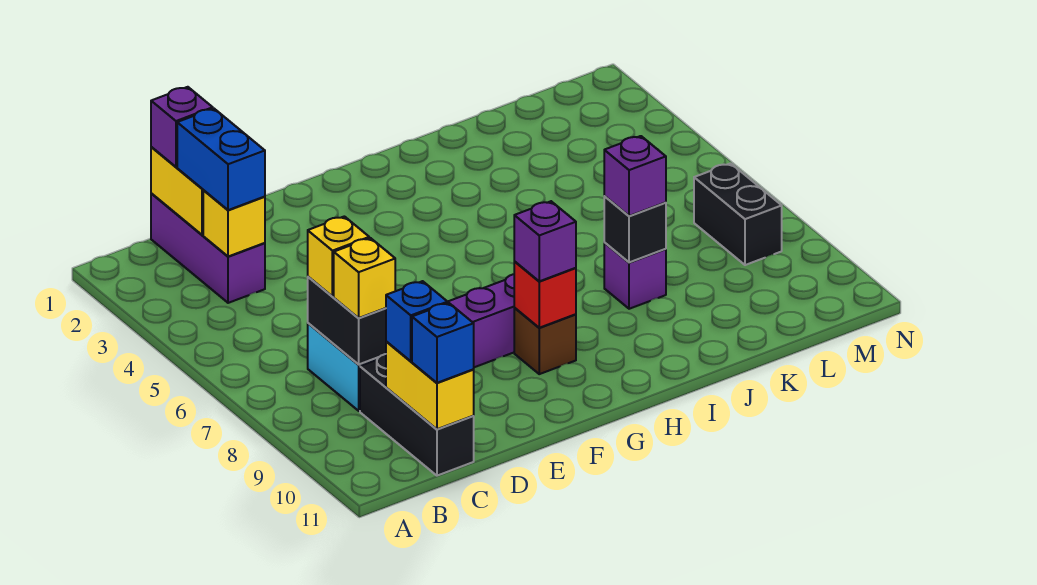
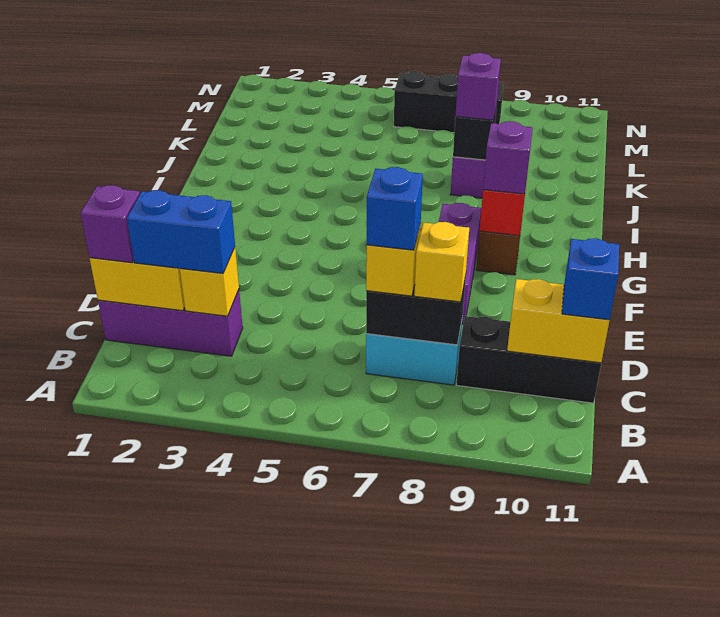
blue brick C10 level 3 -> blue brick C7 level 4
black brick M7:M8 level 1 -> black brick M6:M8 level 1

